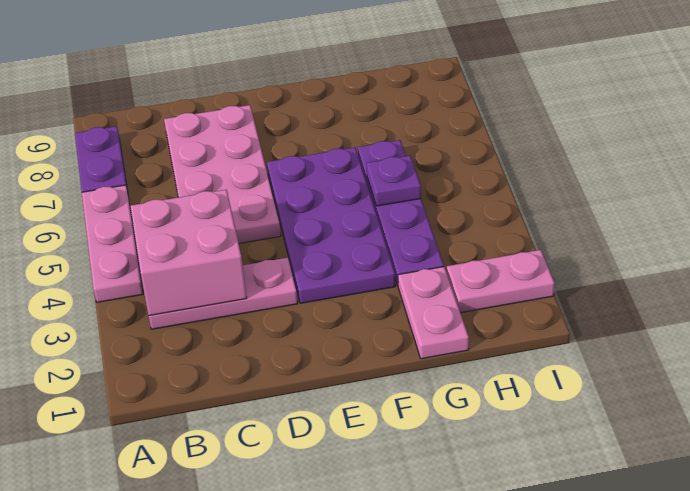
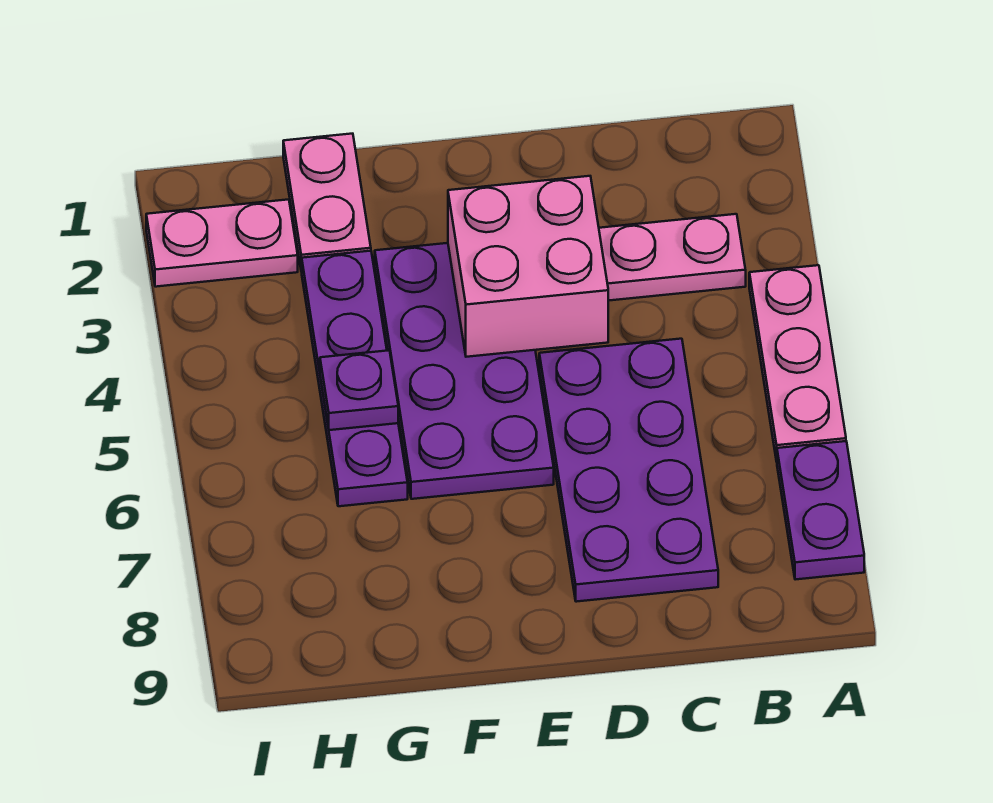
pink brick B3:C4 level 2 -> pink brick D3:E4 level 2
pink plate C5:D8 level 1 -> purple plate C5:D8 level 1

